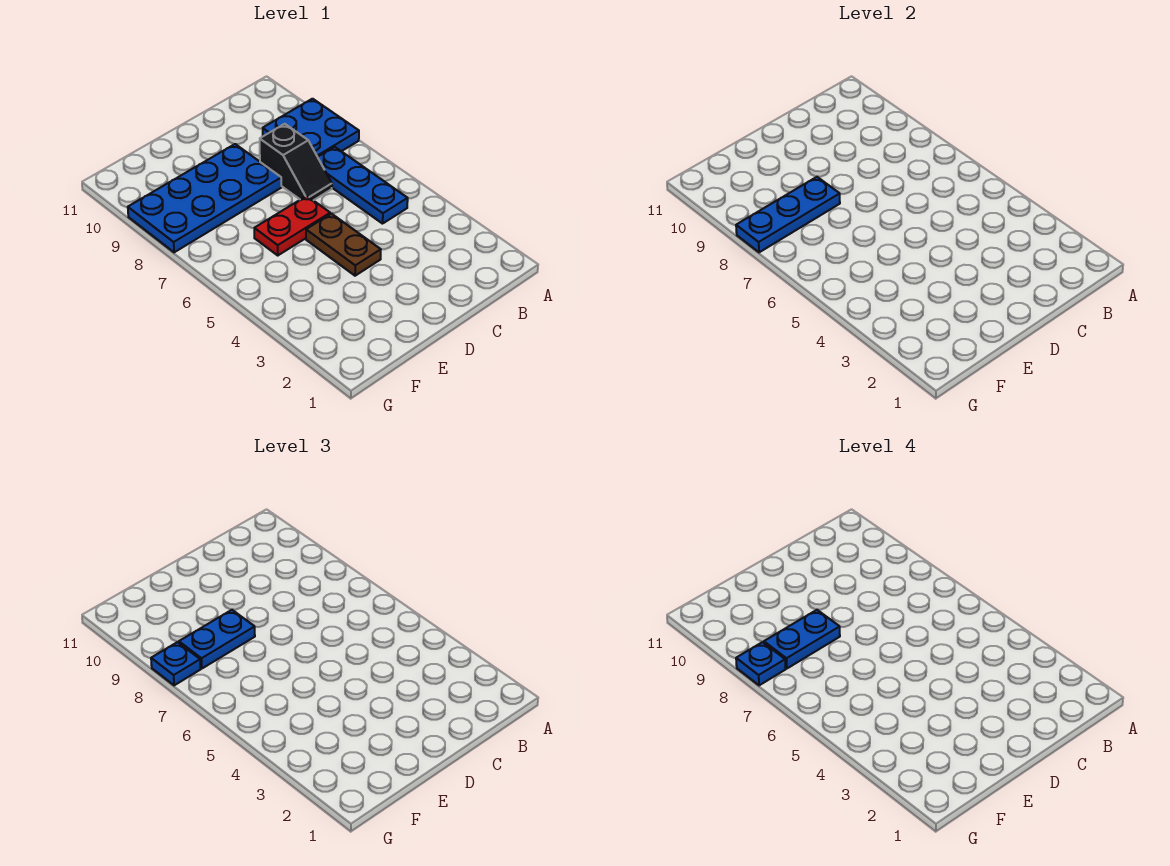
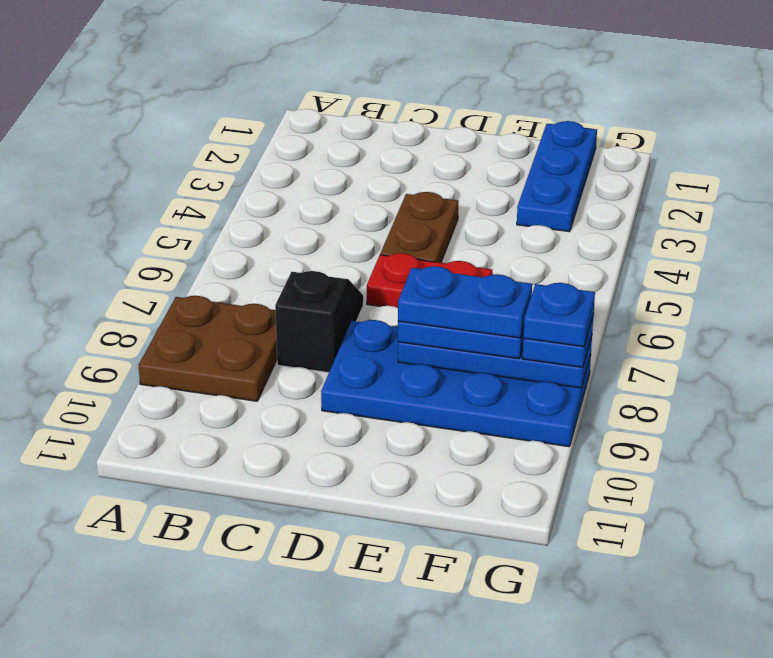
blue plate A8:B9 level 1 -> brown plate A8:B9 level 1
blue plate B5:B7 level 1 -> blue plate F1:F3 level 1

